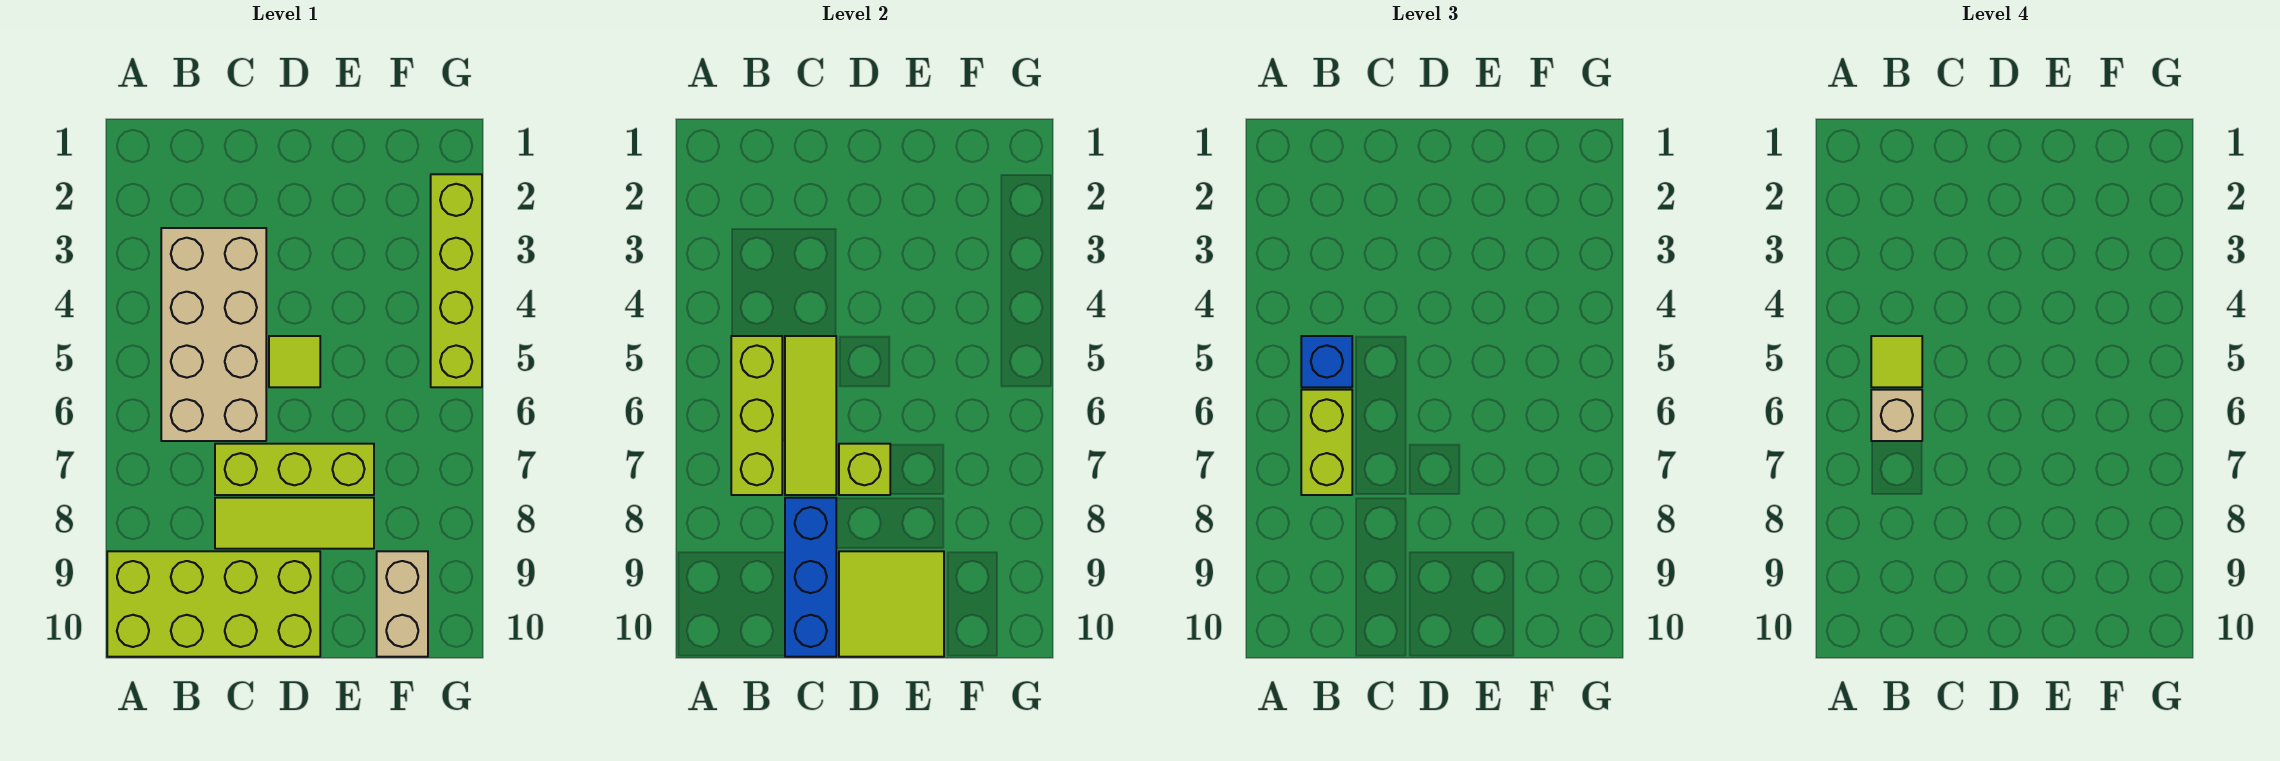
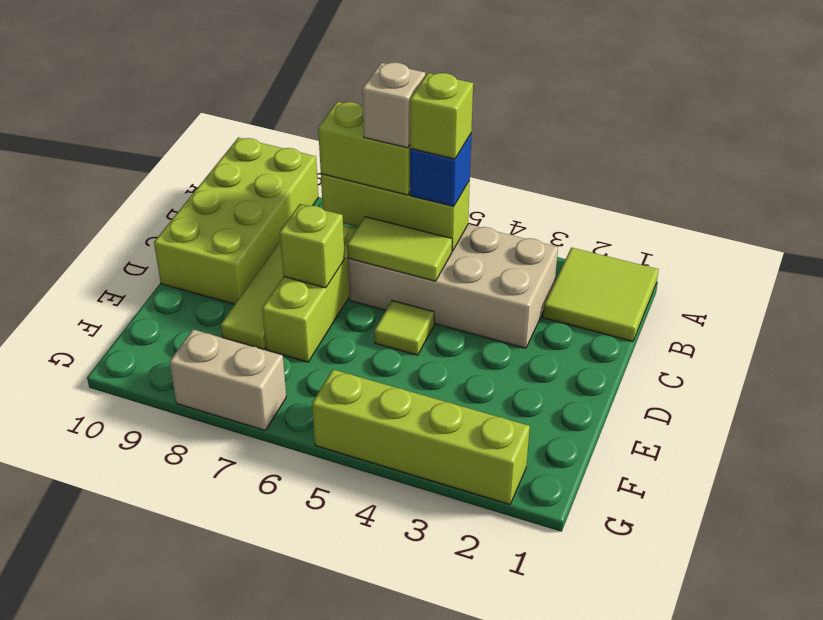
lime tile B5 level 4 -> lime brick B5 level 4
lime tile C5:C7 level 2 -> lime tile C5:C6 level 2
blue brick C8:C10 level 2 -> none
lime tile D9:E10 level 2 -> lime tile A1:B2 level 1
tan brick F9:F10 level 1 -> tan brick G7:G8 level 1

